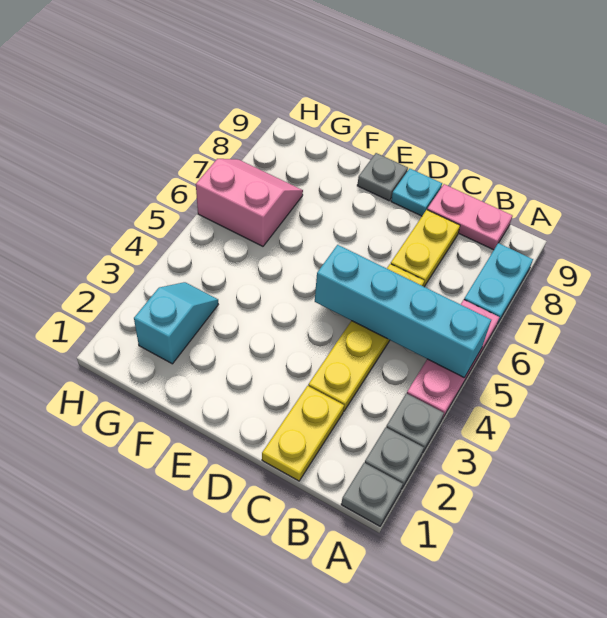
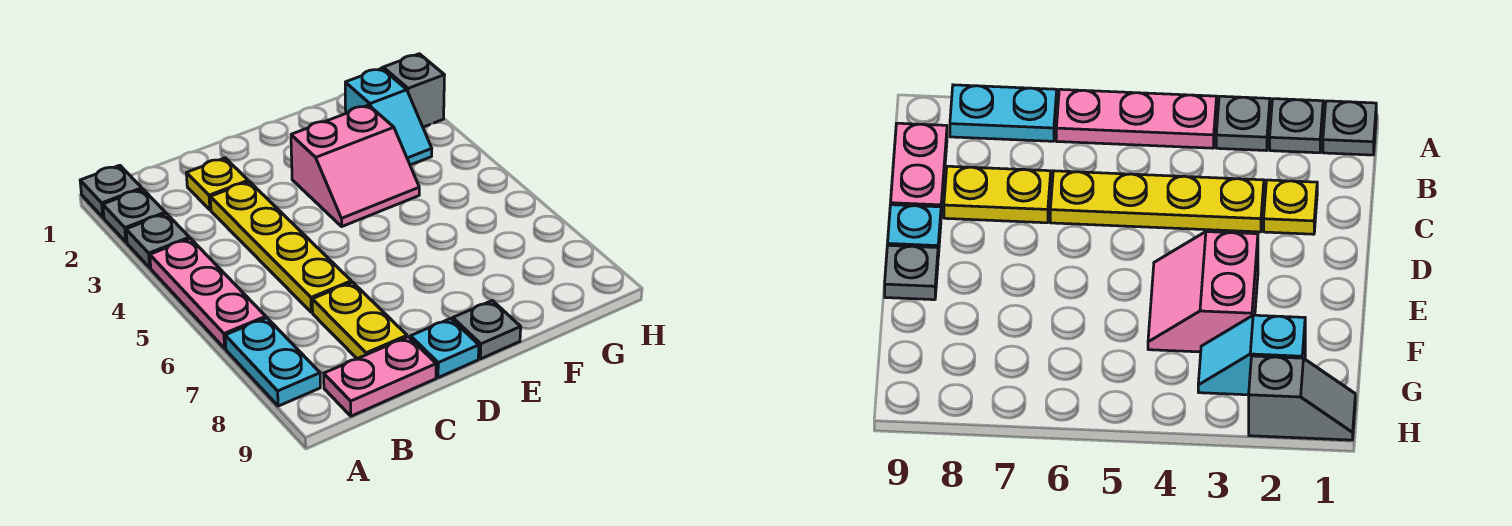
cyan brick A5:D5 level 2 -> none
yellow plate C1:C2 level 1 -> yellow plate C2 level 1
pink slope G6:H7 level 1 top 6 -> pink slope E3:F4 level 1 top 3
none -> grey slope H1:H2 level 1 top 2

